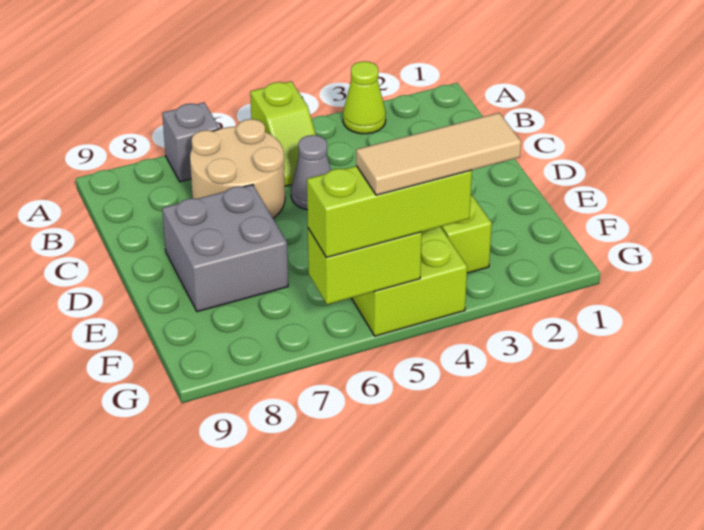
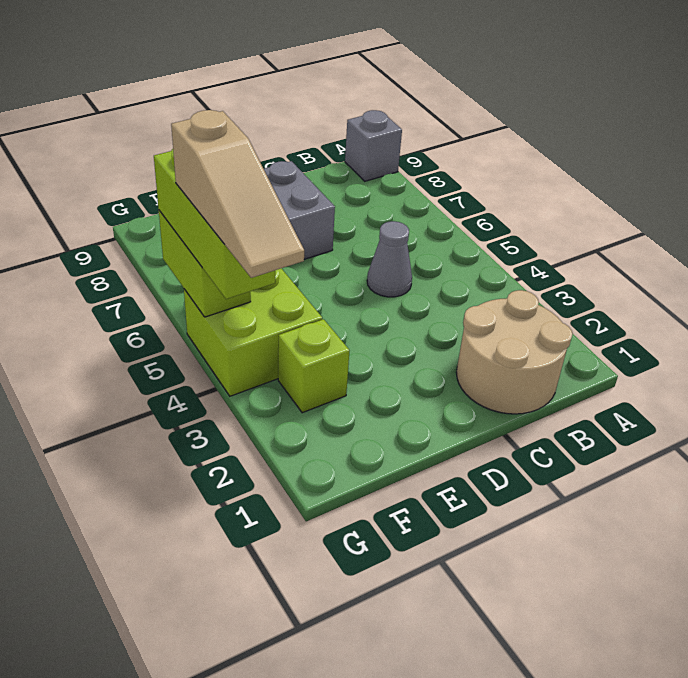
lime cone A3 level 1 -> none
lime slope A5:B5 level 1 top A -> none
grey brick A7 level 1 -> grey brick A9 level 1
tan round brick B6:C7 level 1 -> tan round brick B1:C2 level 1
tan tile G3:G5 level 4 -> tan slope G3:G5 level 4 top 5

